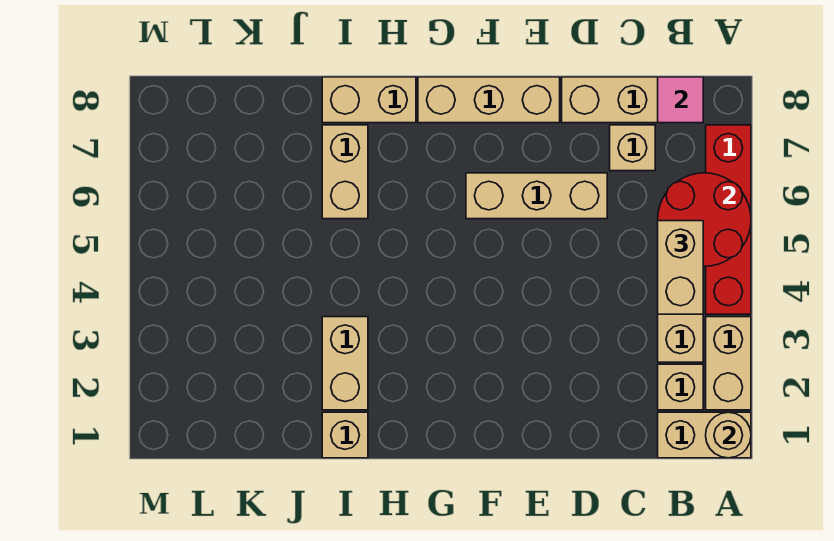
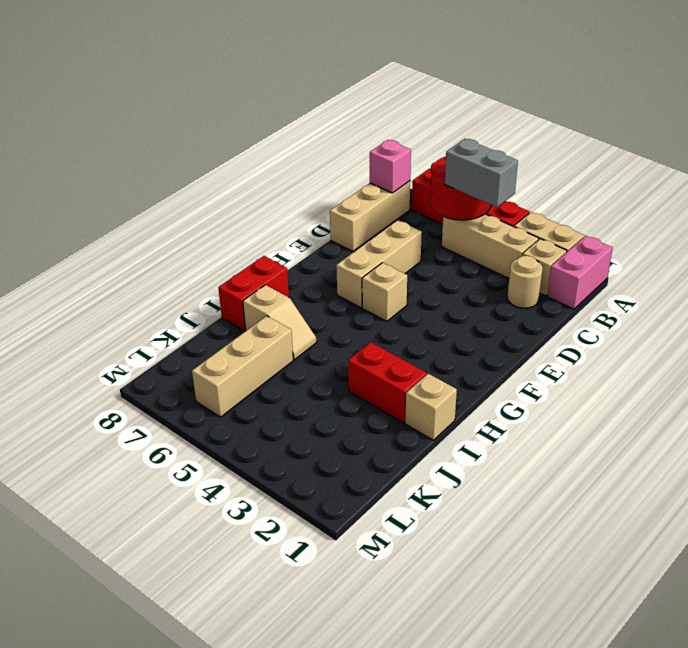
tan brick A1:B1 level 1 -> pink brick A1:B1 level 1
tan round brick A1 level 2 -> tan round brick C2 level 1
tan brick B4:B5 level 3 -> grey brick B4:B5 level 3
pink tile B8 level 2 -> pink brick B8 level 2
tan brick C7 level 1 -> tan brick F5 level 1
tan brick E8:G8 level 1 -> tan brick J6:L6 level 1
tan brick H8:I8 level 1 -> red brick H8:I8 level 1
tan brick I2:I3 level 1 -> red brick I2:I3 level 1
tan brick I6:I7 level 1 -> tan slope I6:I7 level 1 top 7

